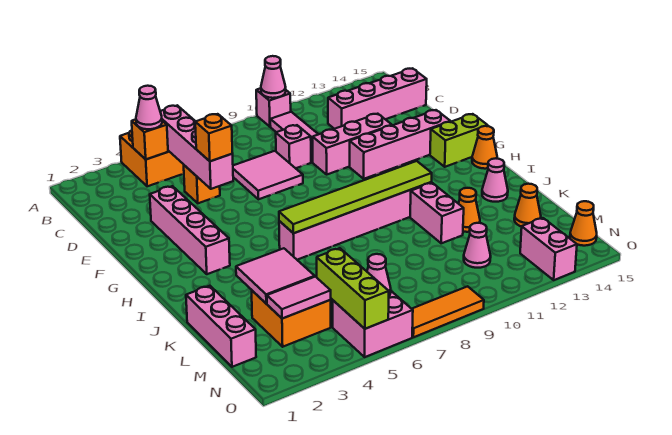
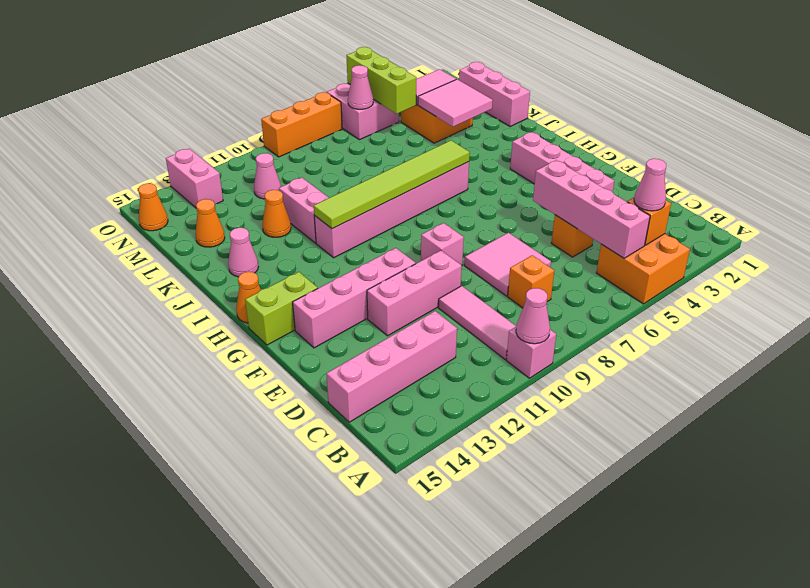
pink brick D9 level 1 -> pink brick F9 level 1
orange brick E5 level 3 -> orange brick C8 level 1
orange tile O7:O9 level 1 -> orange brick O7:O9 level 1

